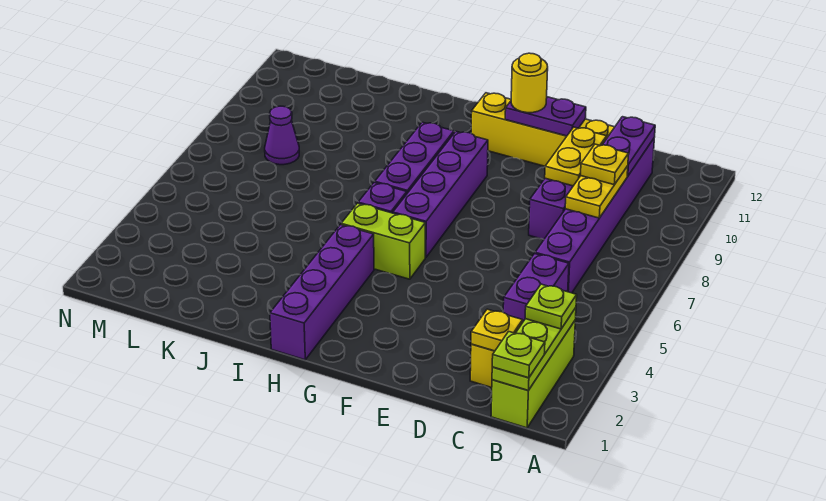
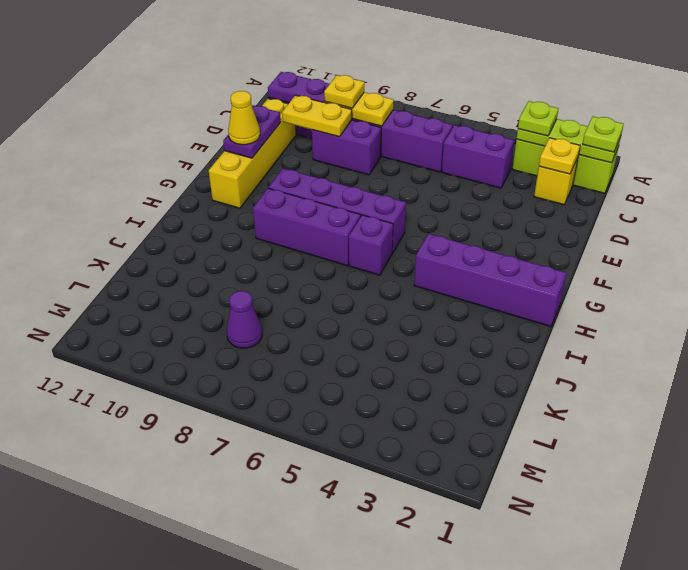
yellow round brick F11 level 3 -> yellow cone F11 level 3
lime brick G5:H5 level 1 -> none

